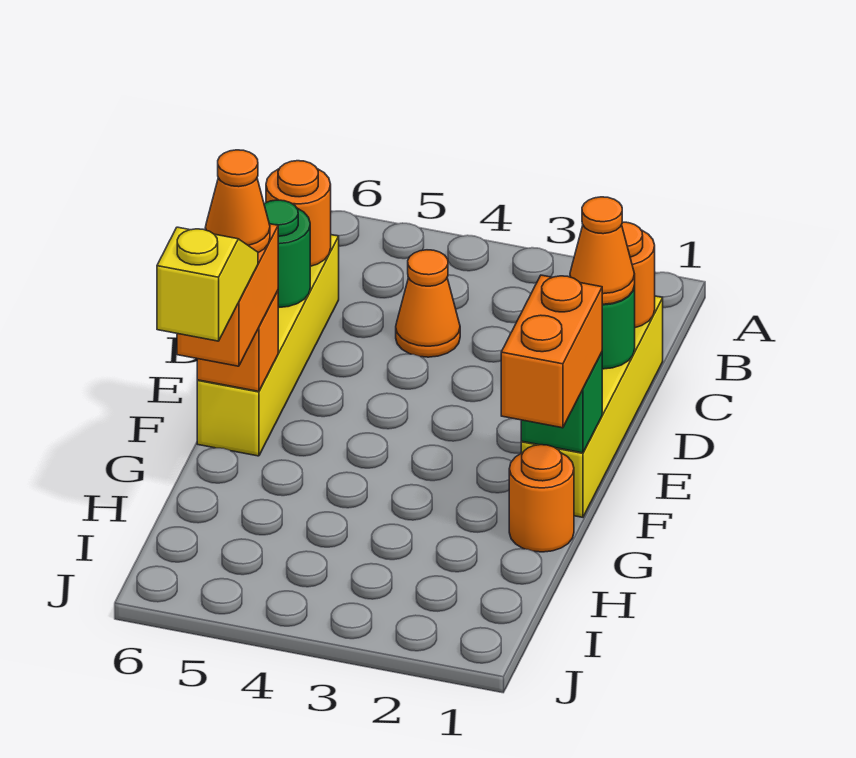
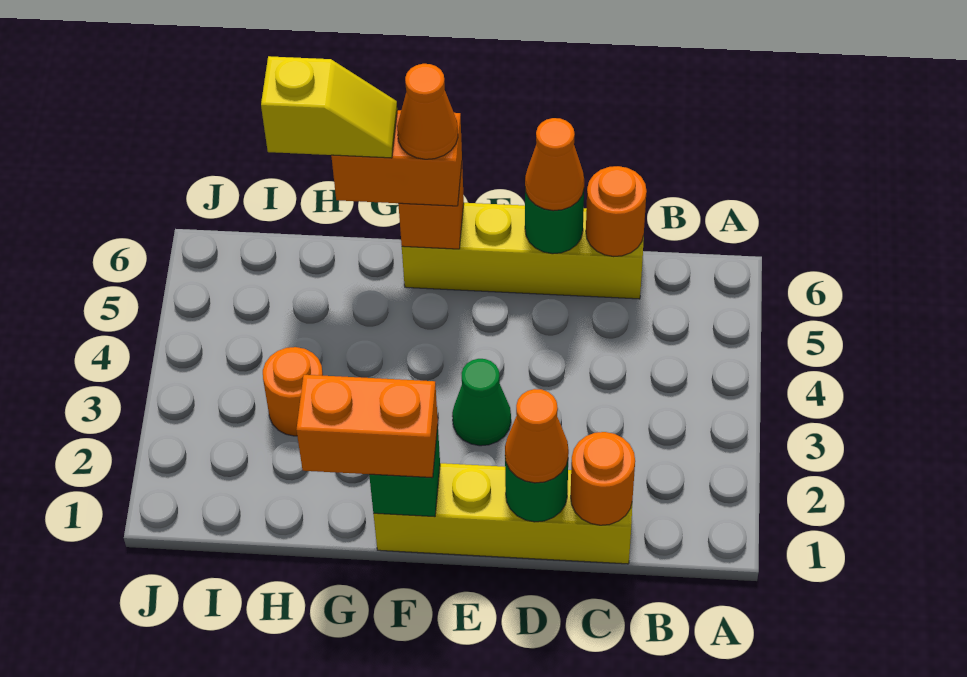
orange cone C4 level 1 -> orange cone D6 level 3
none -> green cone E3 level 1
orange round brick G1 level 1 -> orange round brick H3 level 1

